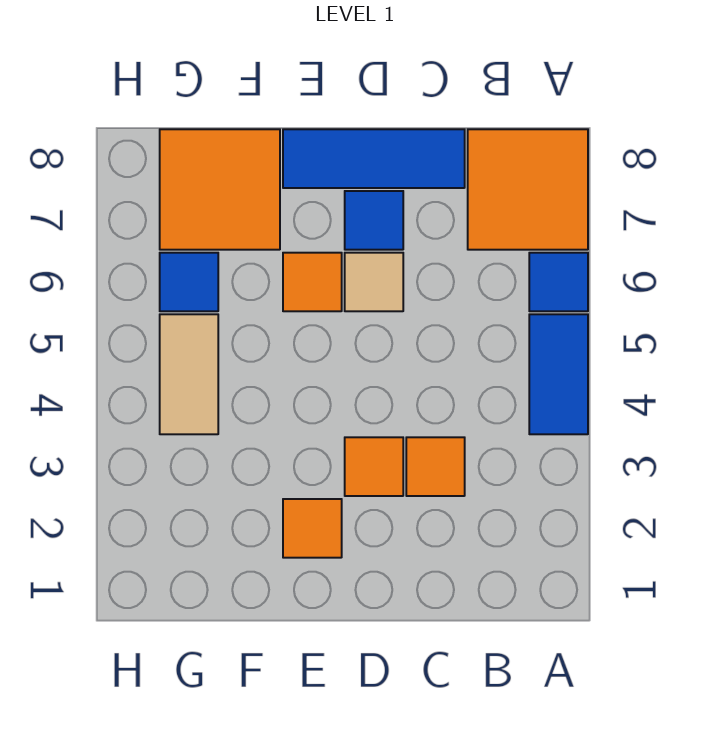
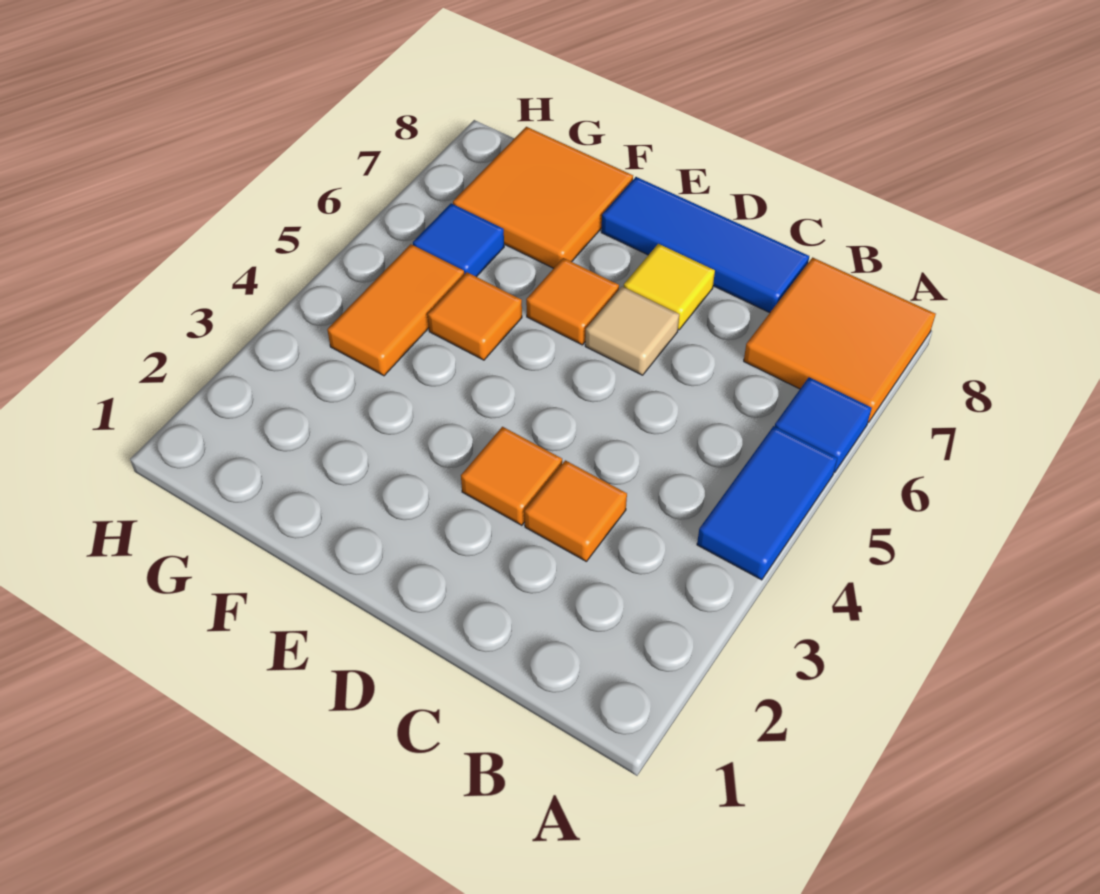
blue tile D7 level 1 -> yellow tile D7 level 1
orange tile E2 level 1 -> orange tile F5 level 1
tan tile G4:G5 level 1 -> orange tile G4:G5 level 1

